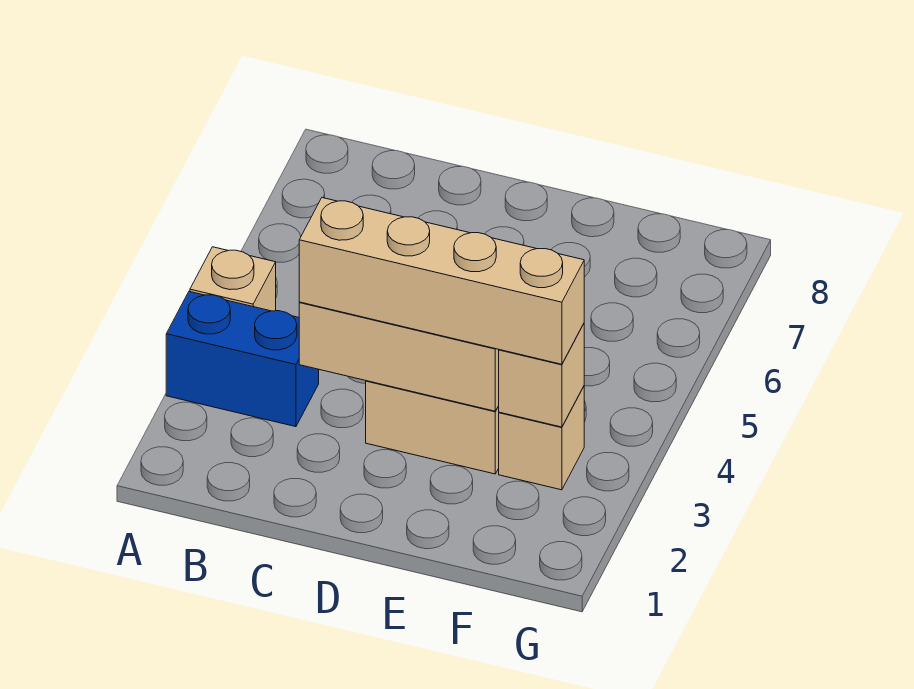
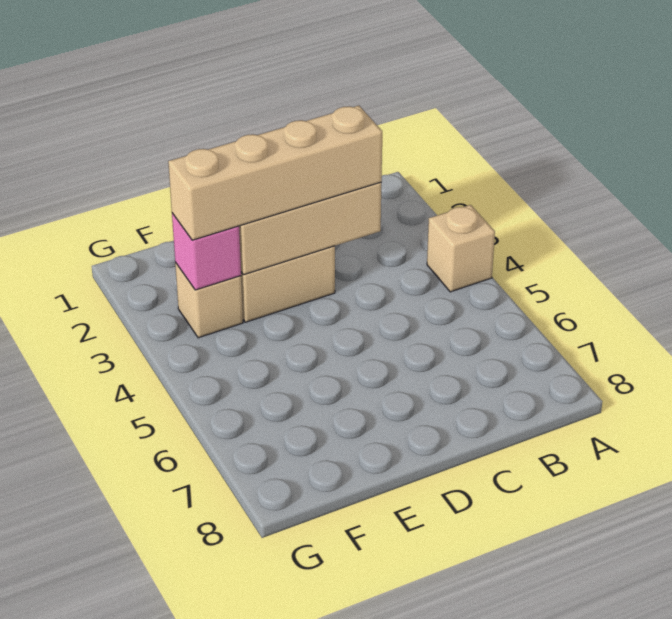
blue brick A3:B3 level 1 -> none
tan brick F3 level 2 -> pink brick F3 level 2

